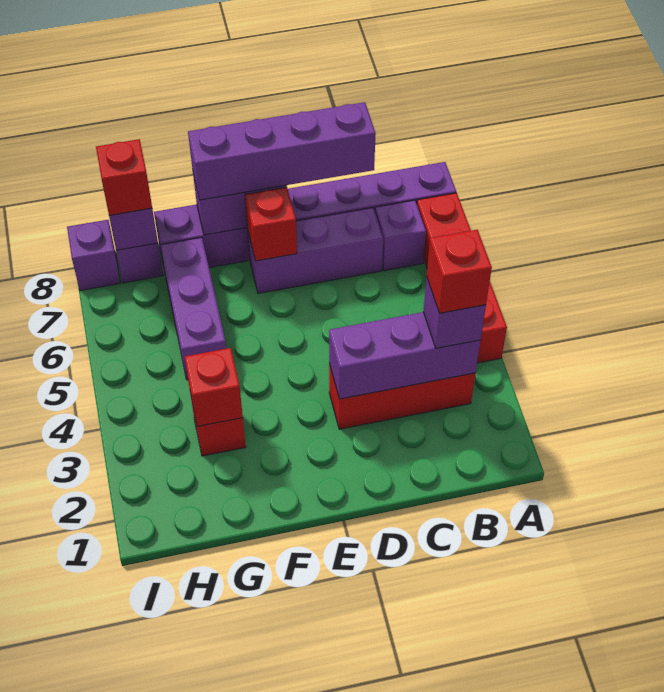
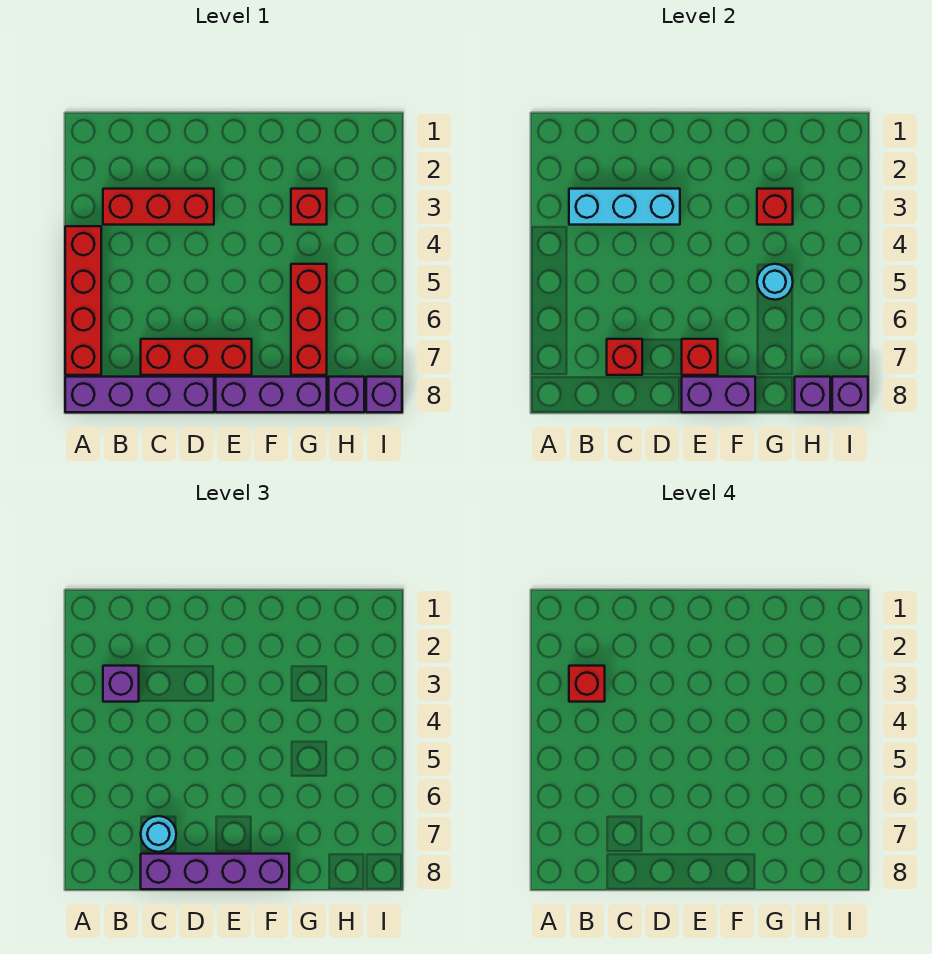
purple brick B3:D3 level 2 -> cyan brick B3:D3 level 2
purple brick B7 level 1 -> purple brick I8 level 2
purple brick C7:E7 level 1 -> red brick C7:E7 level 1
none -> cyan round brick C7 level 3
purple brick G5:G7 level 1 -> red brick G5:G7 level 1
none -> cyan round brick G5 level 2
red brick H8 level 3 -> red brick C7 level 2

